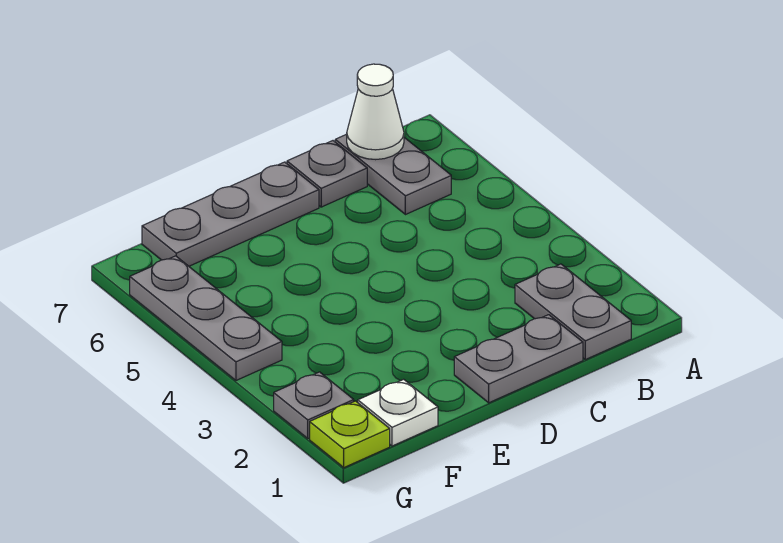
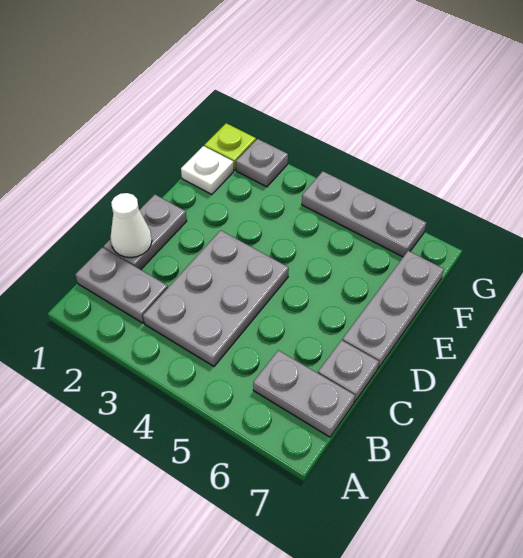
none -> grey plate B3:D4 level 1
white cone B7 level 2 -> white cone C1 level 2

